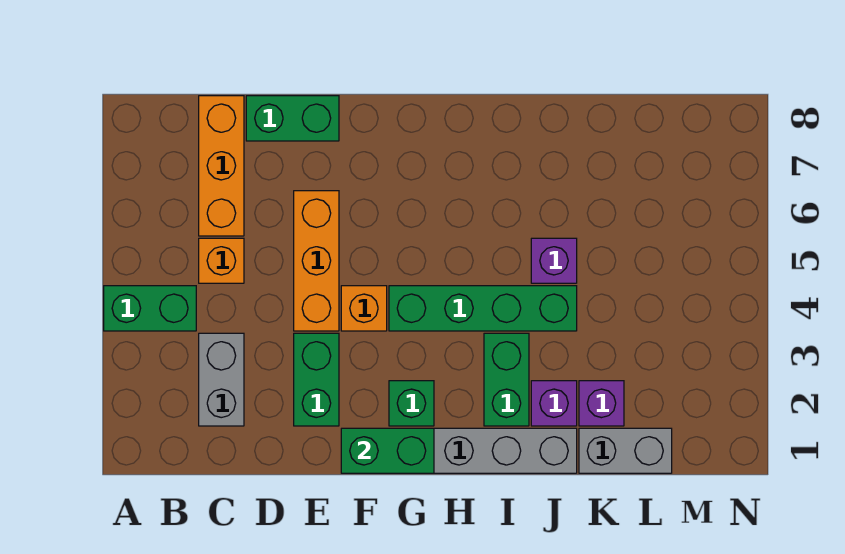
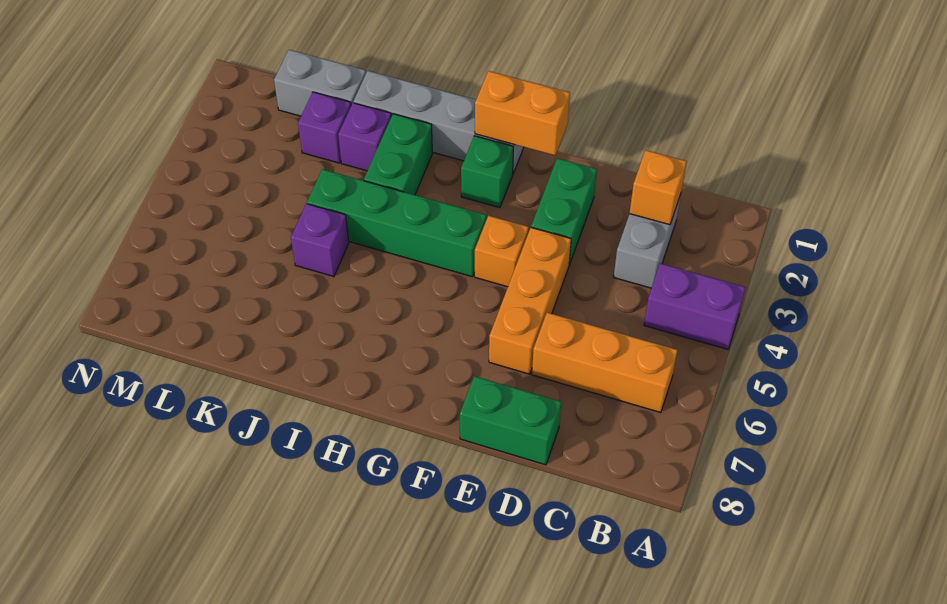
green brick A4:B4 level 1 -> purple brick A4:B4 level 1
orange brick C5 level 1 -> orange brick C2 level 2
orange brick C6:C8 level 1 -> orange brick B6:D6 level 1
green brick F1:G1 level 2 -> orange brick F1:G1 level 2

